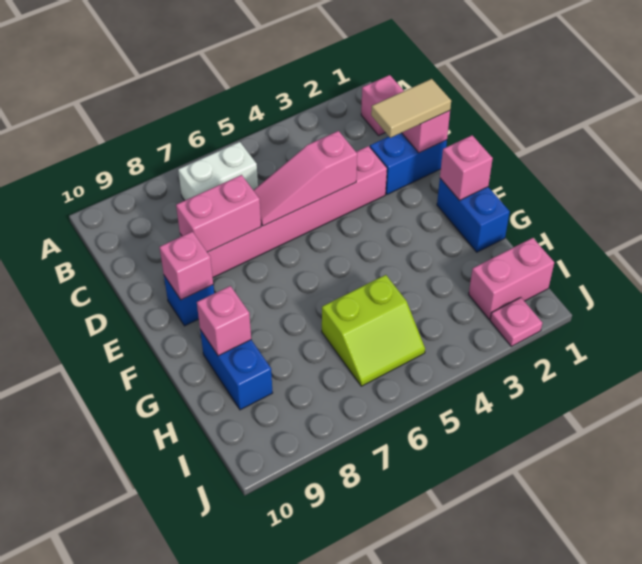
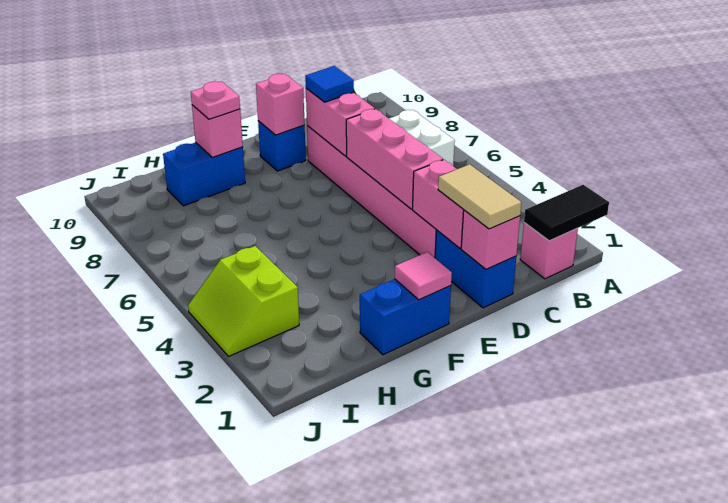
none -> black tile A1:B1 level 2
pink slope D4:D6 level 2 top 4 -> pink brick D4:D6 level 2
none -> blue tile D8 level 3
pink brick F1 level 2 -> pink tile F1 level 2
lime slope H5:I6 level 1 top H -> lime slope I3:J4 level 1 top I
pink brick I1:I2 level 1 -> pink brick D2:D3 level 2
pink plate J2 level 1 -> pink plate G9 level 3

